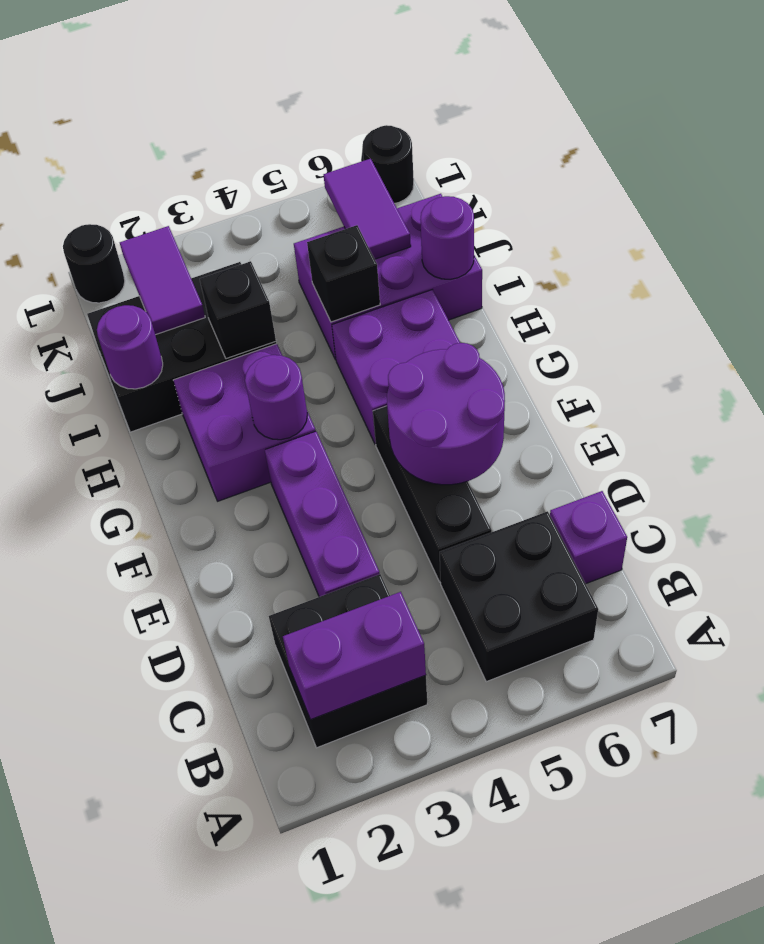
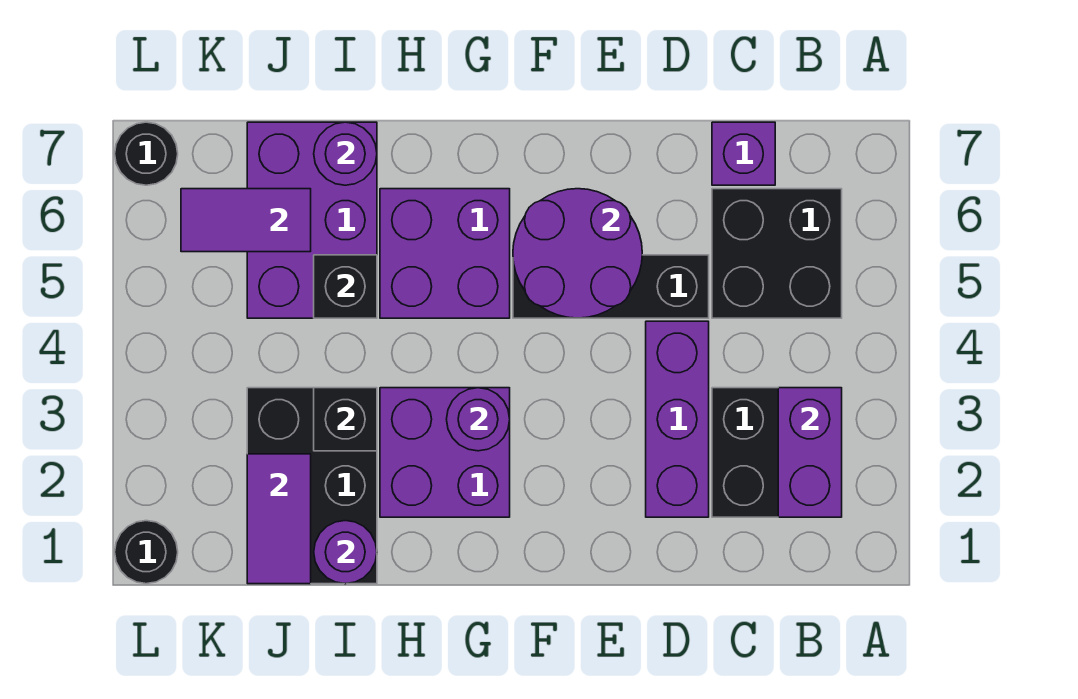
purple brick D3:F3 level 1 -> purple brick D2:D4 level 1
purple tile J2:K2 level 2 -> purple tile J1:J2 level 2

